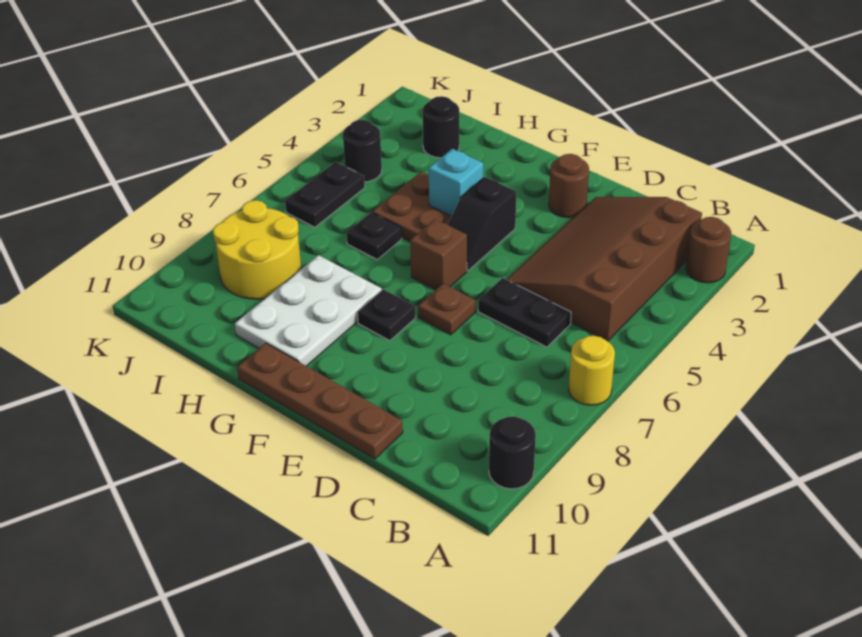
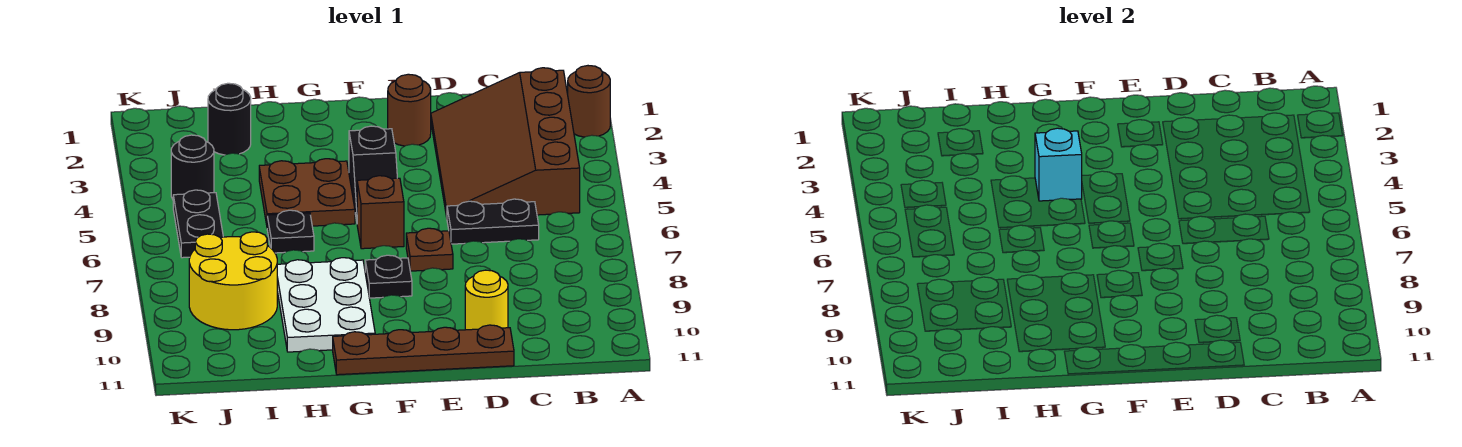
yellow round brick A7 level 1 -> yellow round brick D10 level 1
black round brick A10 level 1 -> none

